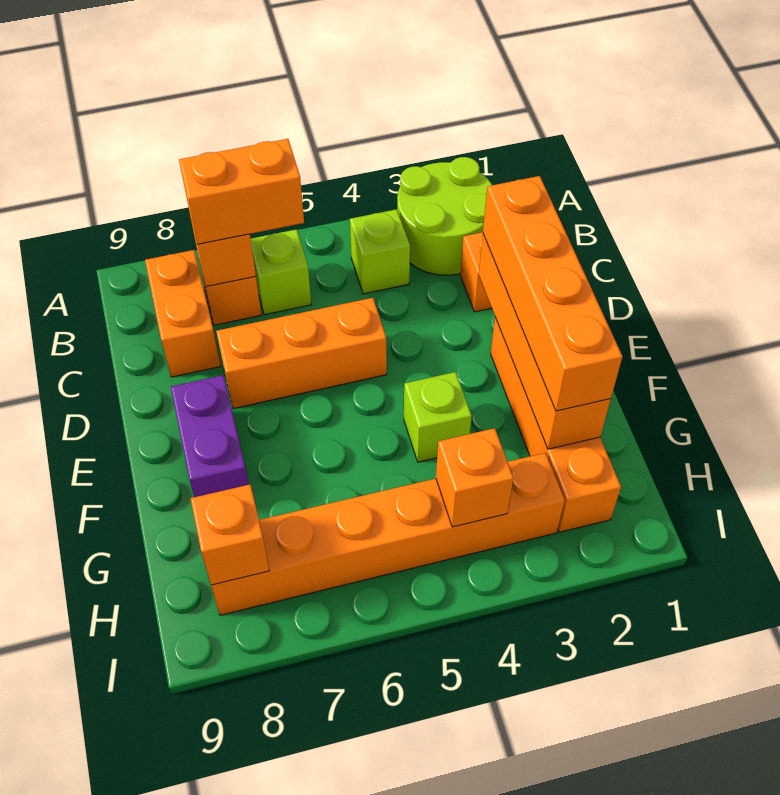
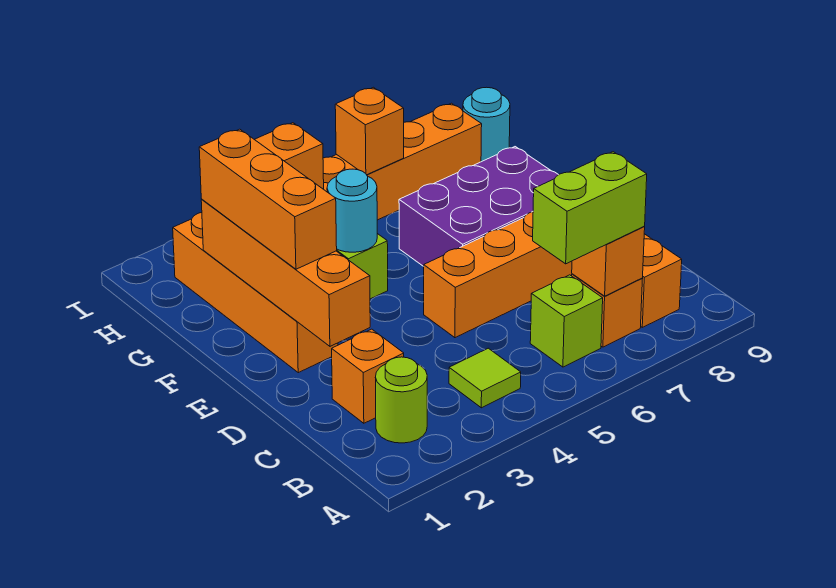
lime round brick A2:B3 level 1 -> lime round brick B2 level 1
lime brick B4 level 1 -> lime tile B4 level 1
orange brick B6:B7 level 3 -> lime brick B6:B7 level 3
orange brick D2:G2 level 3 -> orange brick E2:G2 level 3
purple brick E8:F8 level 1 -> purple brick E6:F8 level 1
none -> cyan round brick F4 level 2
orange brick H8 level 2 -> orange brick H6 level 2
none -> cyan round brick H9 level 1

